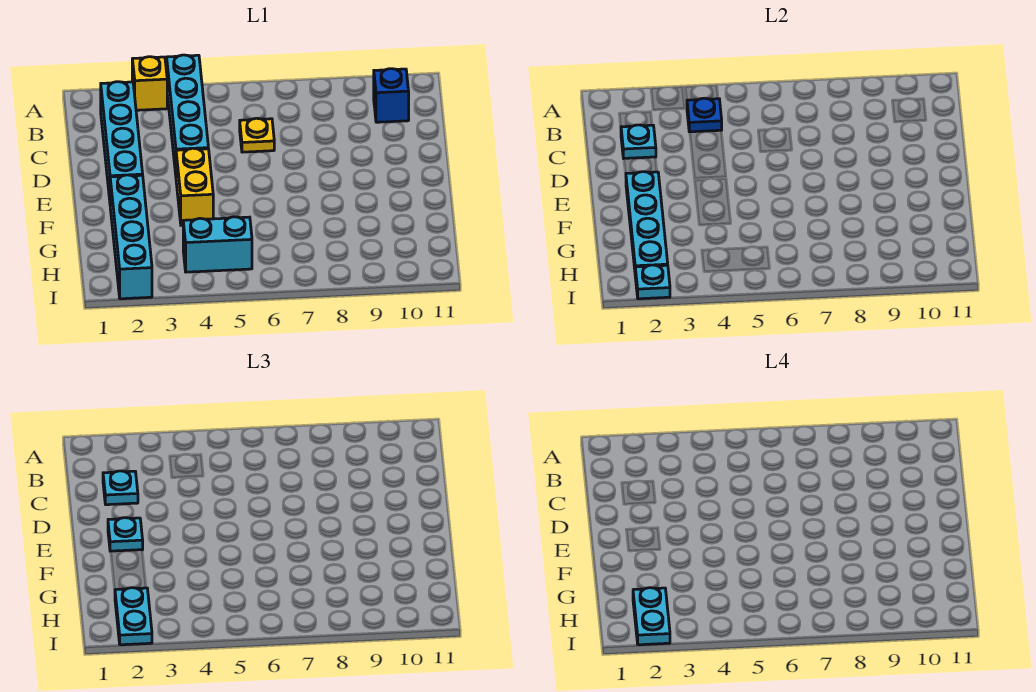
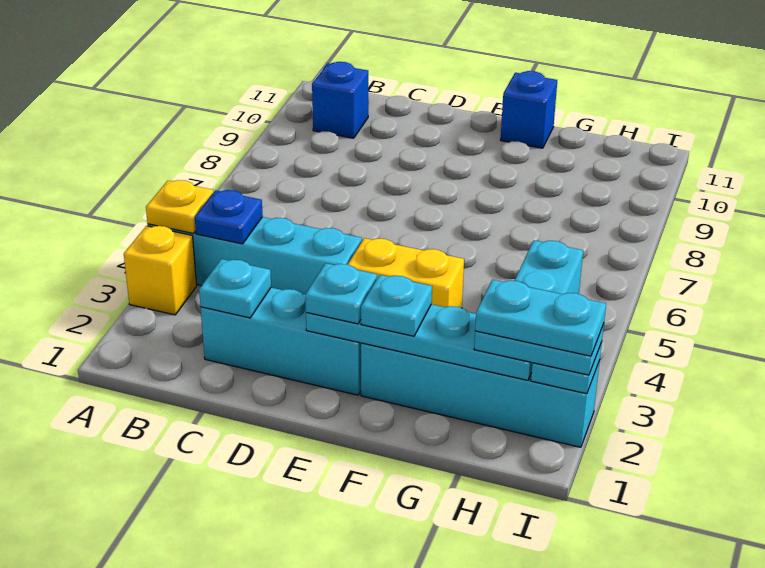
cyan brick B2:E2 level 1 -> cyan brick C2:E2 level 1
cyan plate C2 level 3 -> cyan plate F2 level 3
yellow plate C6 level 1 -> yellow plate A4 level 2
none -> blue brick F11 level 1

